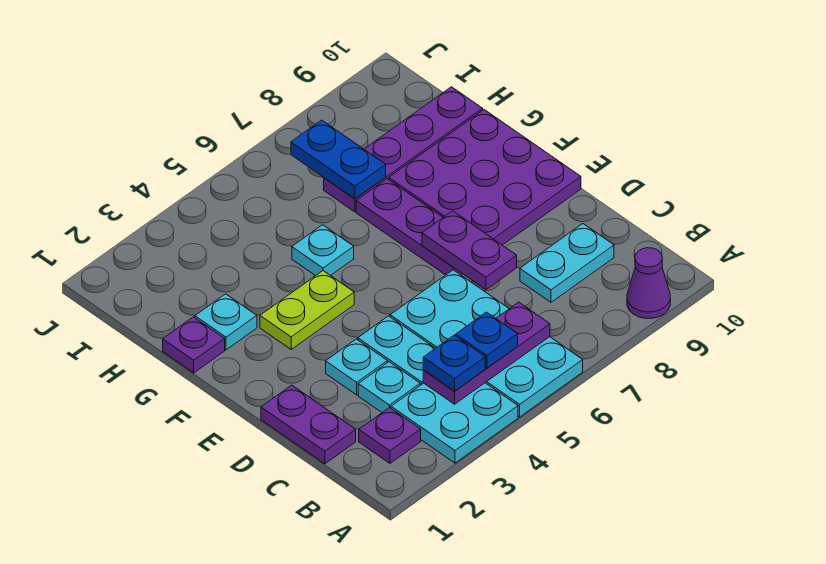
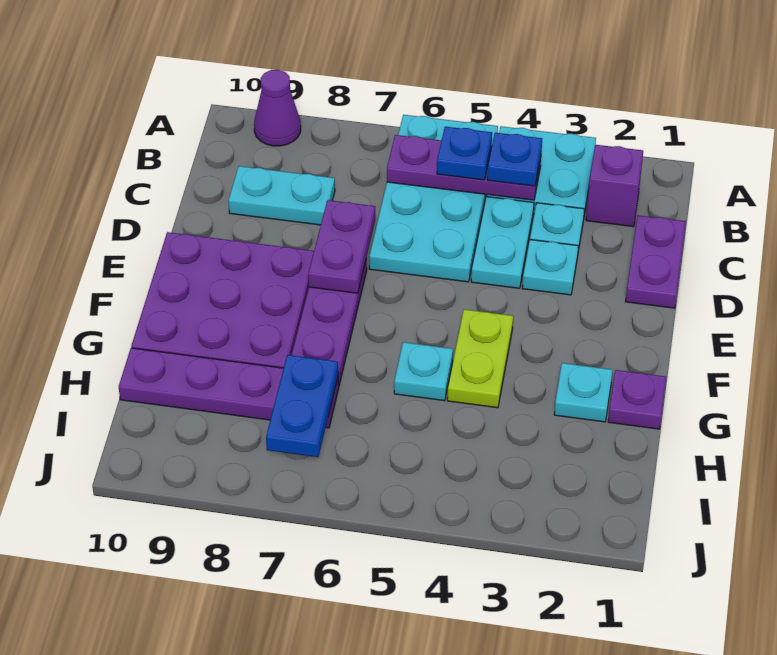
purple plate B2 level 1 -> purple brick B2 level 1
lime plate F3:F4 level 1 -> lime plate F4:G4 level 1

